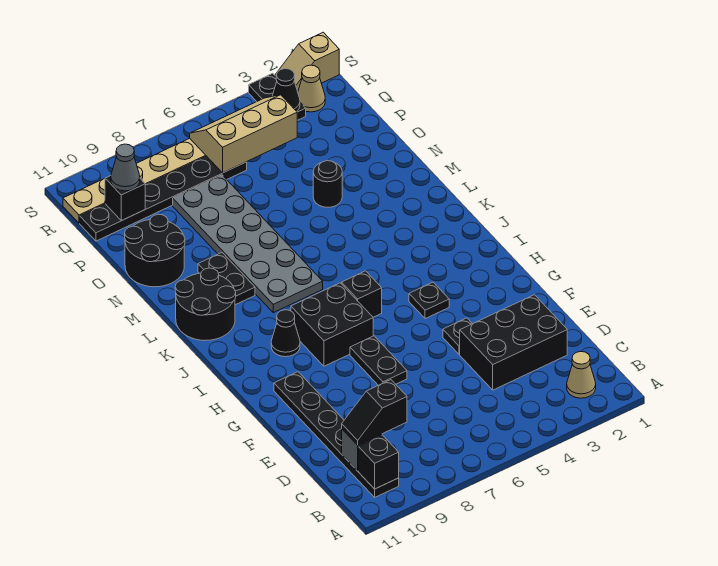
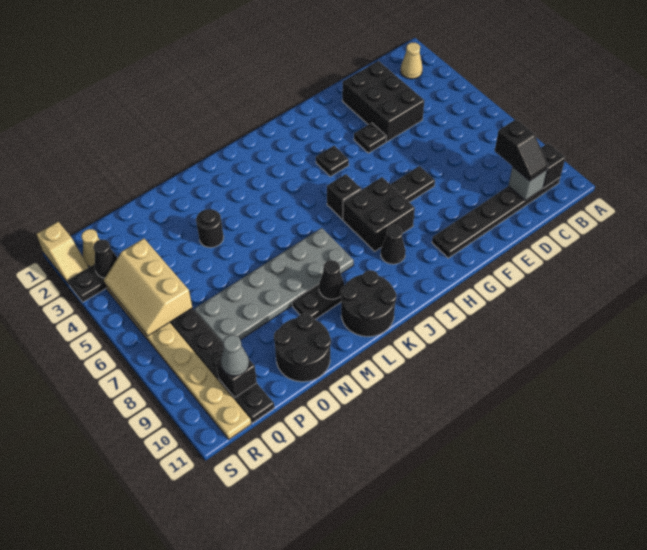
none -> black cone L9 level 2

